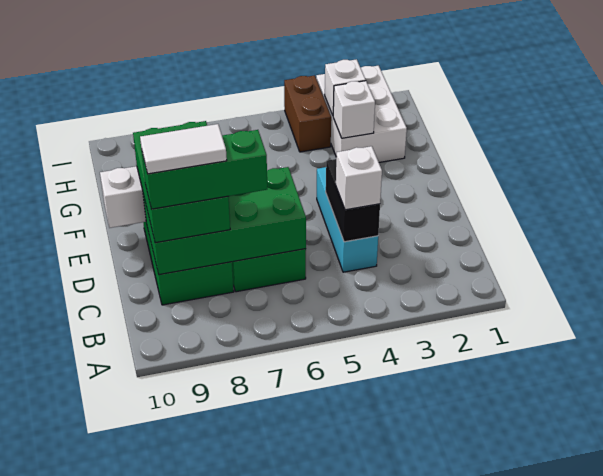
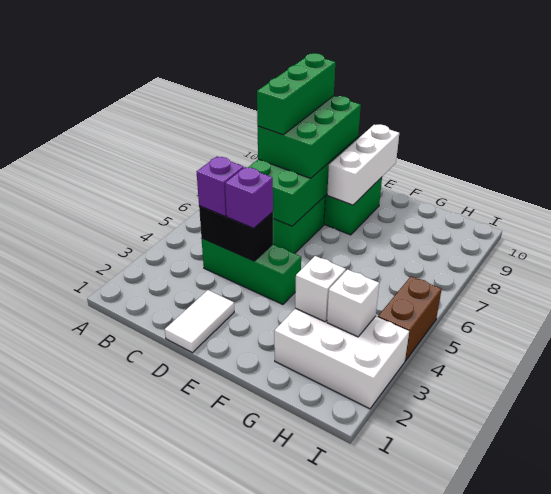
cyan brick C4:E4 level 1 -> green brick C4:E4 level 1
white brick C4 level 3 -> purple brick C4 level 3
green brick C8:E9 level 3 -> green brick C7:D9 level 3
white tile C8:C9 level 5 -> white tile D1:D2 level 1
none -> purple brick D4 level 3
brown brick H4:I4 level 1 -> brown brick I4:I5 level 1

